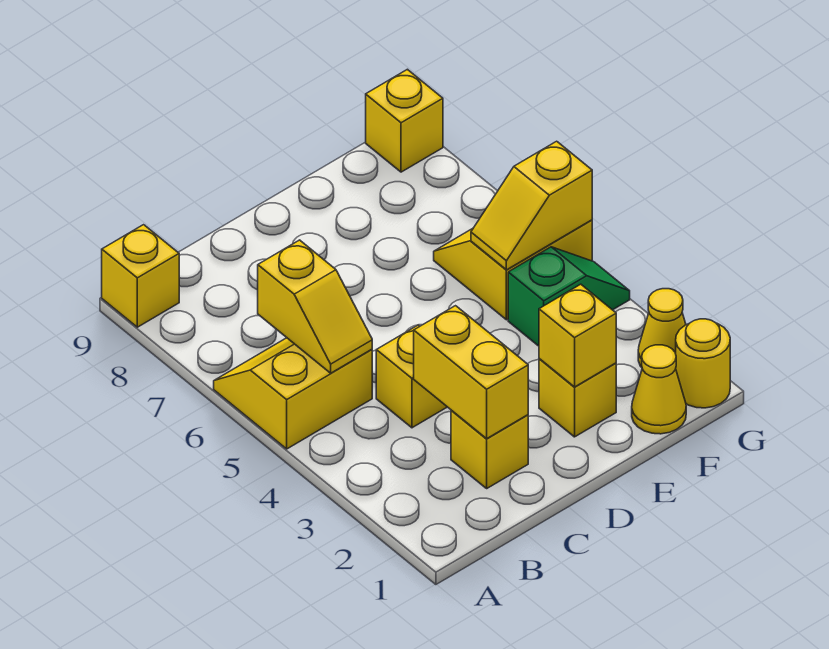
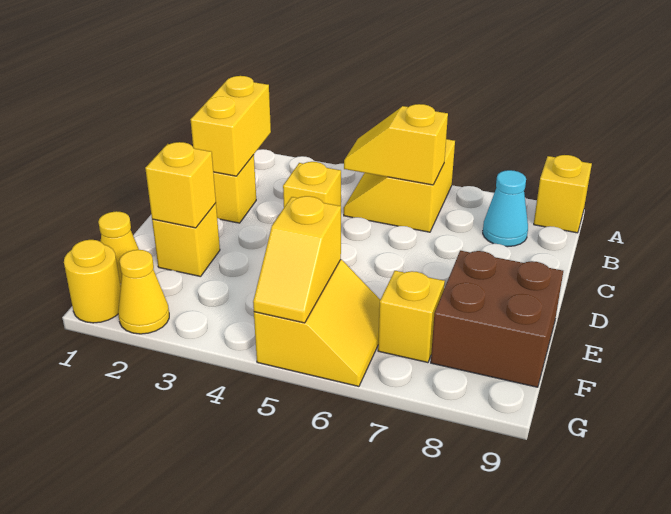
yellow slope A5:B6 level 1 top 5 -> yellow slope A5:B6 level 1 top 6
none -> cyan cone B8 level 1
yellow brick C2:C3 level 2 -> yellow brick B2:C2 level 2
none -> brown brick E8:F9 level 1
green slope F4:G4 level 1 top F -> none
yellow slope F5:G5 level 2 top G -> yellow slope F5:G5 level 2 top F
yellow brick G9 level 1 -> yellow brick F7 level 1

